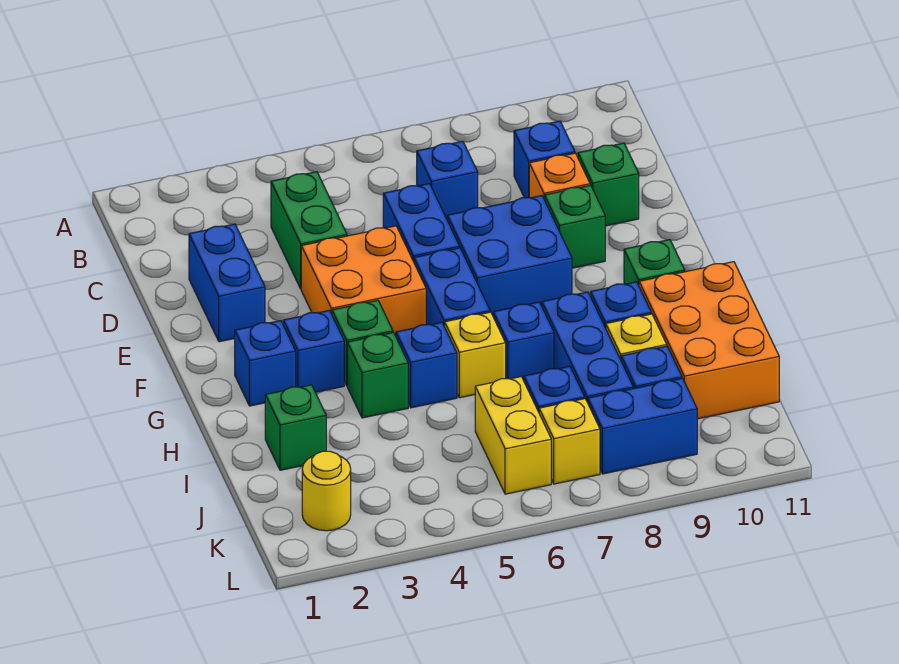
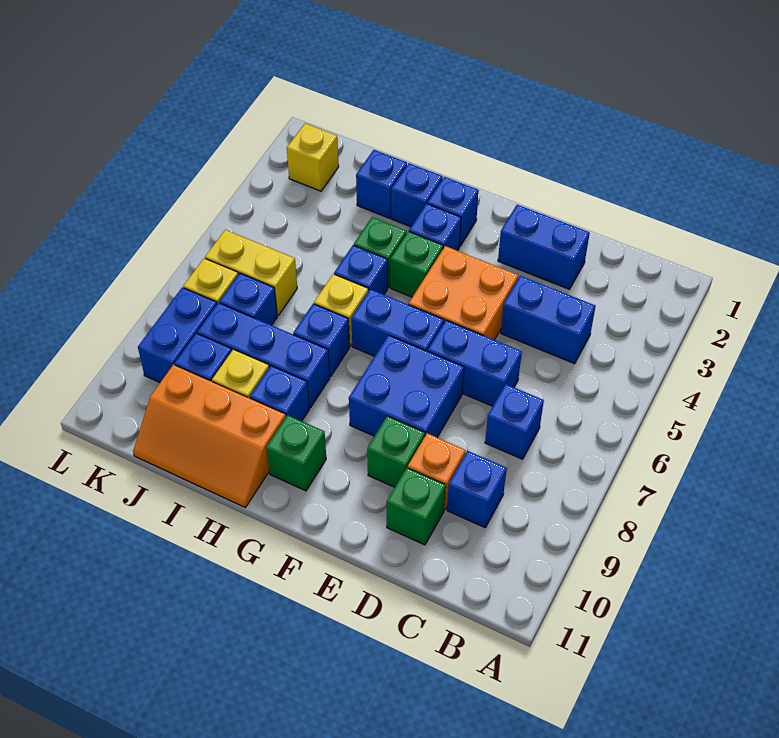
green brick C4:D4 level 1 -> blue brick C4:D4 level 1
none -> blue brick H2 level 1
orange brick H10:J11 level 1 -> orange slope H10:J11 level 1 top 10
green brick I2 level 1 -> blue brick I2 level 1
yellow round brick K2 level 1 -> yellow brick K2 level 1

